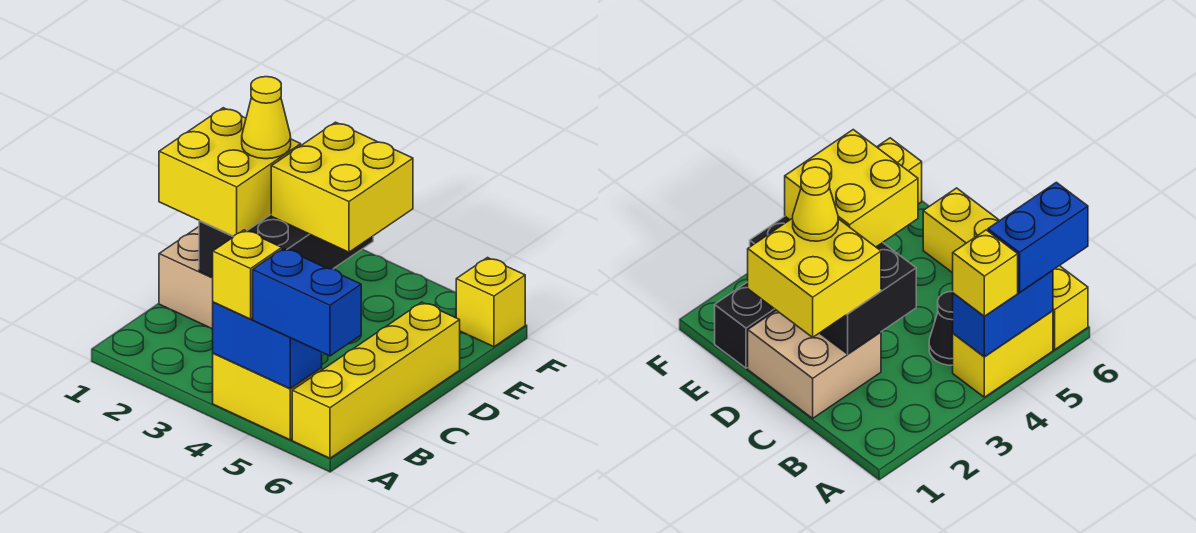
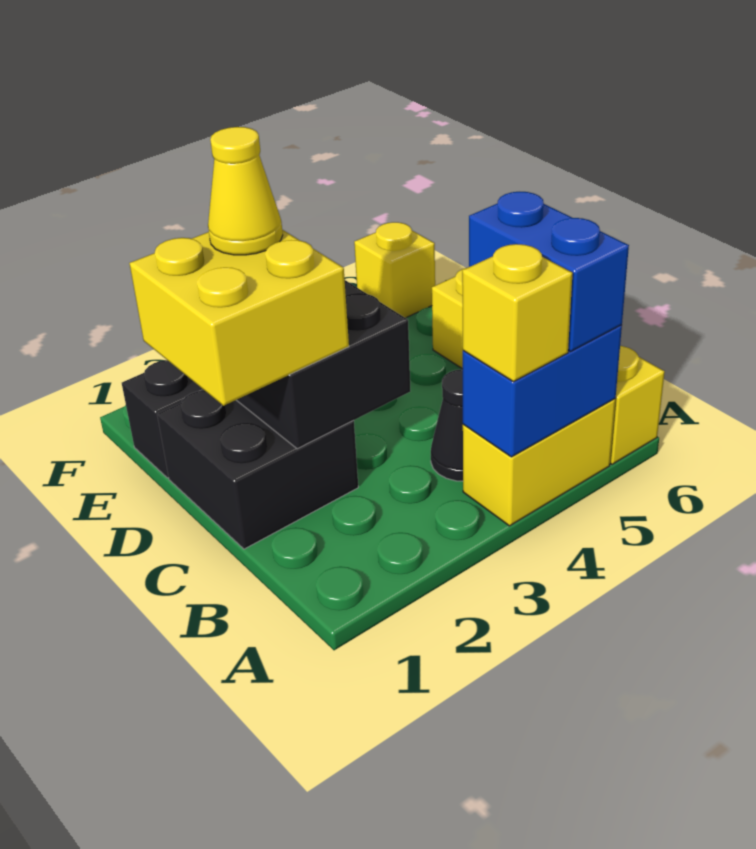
blue brick A5:A6 level 3 -> blue brick A5:B5 level 3
tan brick C1:D2 level 1 -> black brick C1:D2 level 1
yellow brick D3:E4 level 3 -> none

